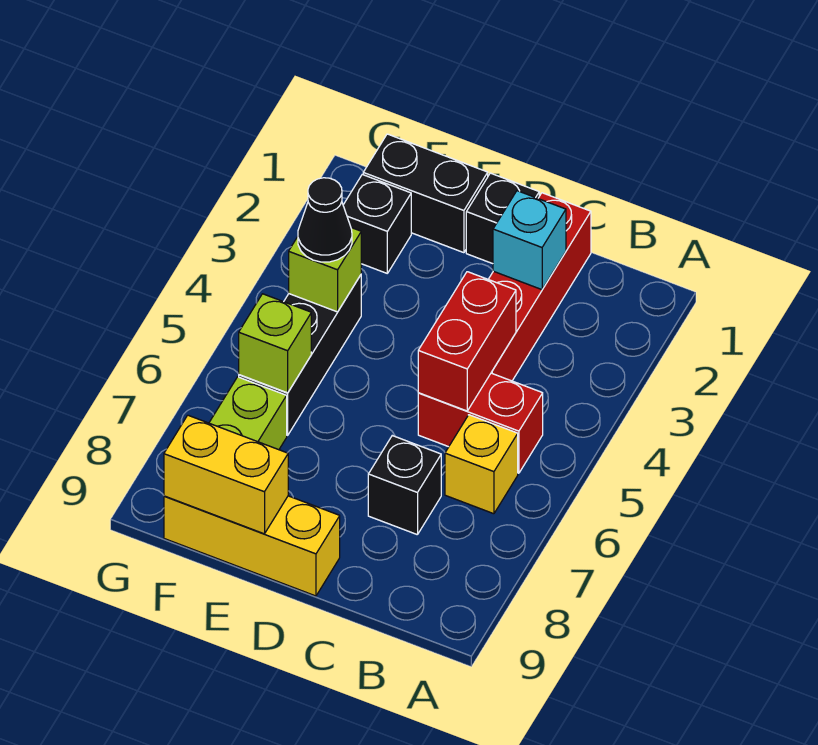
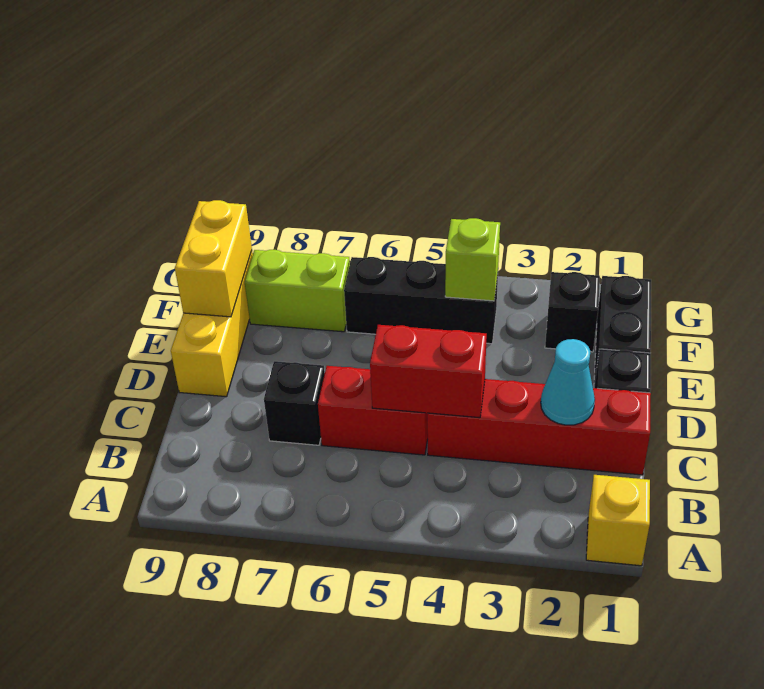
red brick B5:C5 level 1 -> red brick C5:C6 level 1
yellow brick B6 level 1 -> yellow brick A1 level 1
cyan brick C2 level 2 -> cyan cone C2 level 2
black cone F4 level 3 -> none
lime brick F6 level 2 -> none

